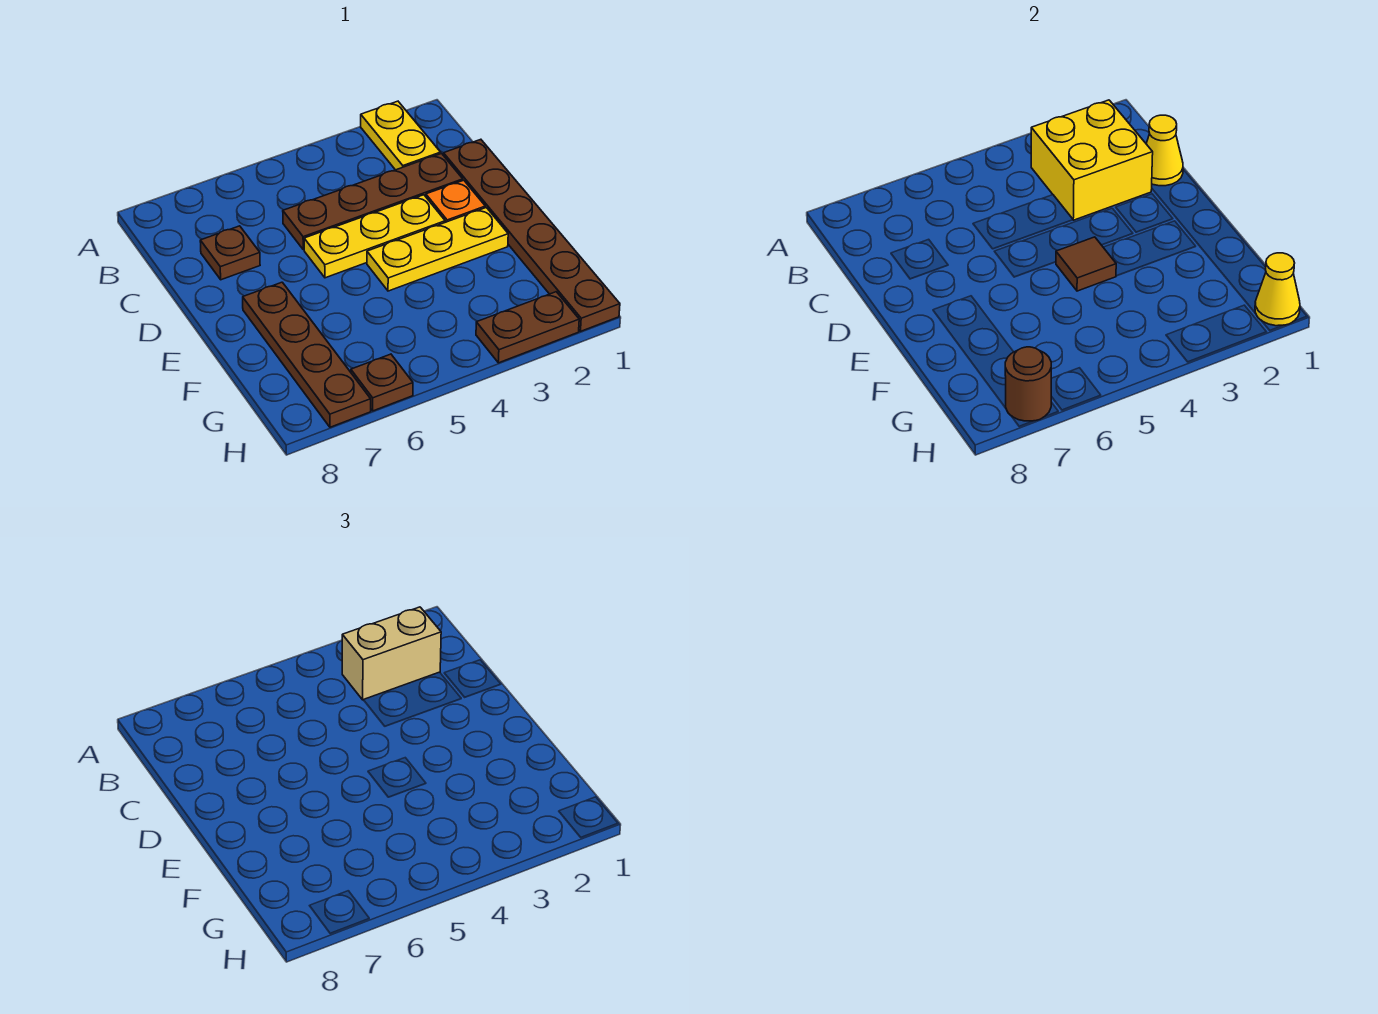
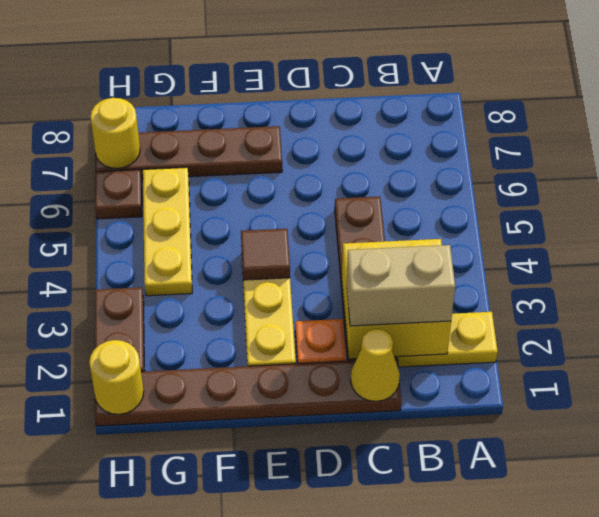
tan brick B2:B3 level 3 -> tan brick B2:C2 level 3
brown plate C7 level 1 -> none
yellow plate D3:D5 level 1 -> yellow plate G4:G6 level 1
yellow cone H1 level 2 -> yellow round brick H1 level 2
brown round brick H7 level 2 -> yellow round brick H7 level 2

